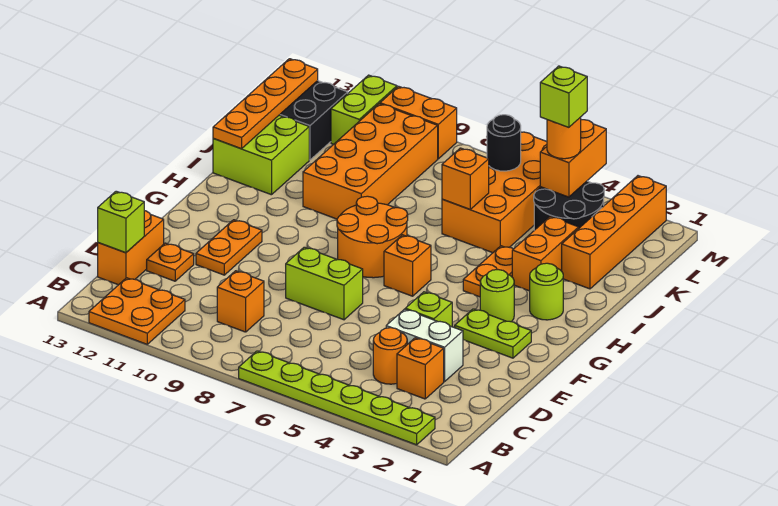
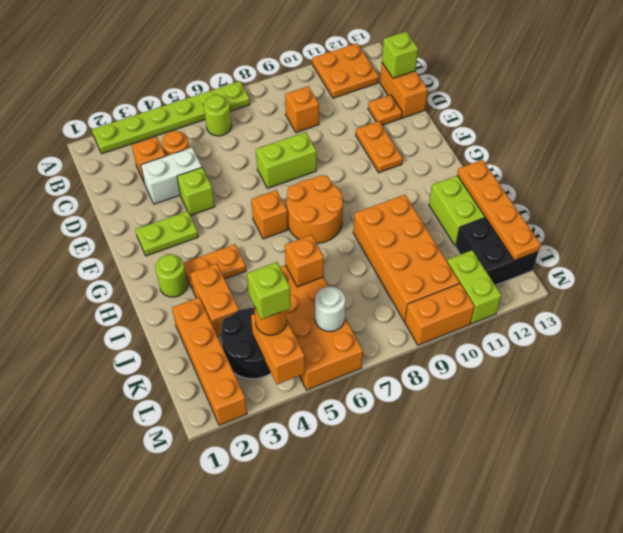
lime round brick G3 level 1 -> lime round brick B6 level 1
orange plate H4:I4 level 1 -> orange plate H3:H4 level 1
black round brick L6 level 2 -> white round brick L6 level 2

